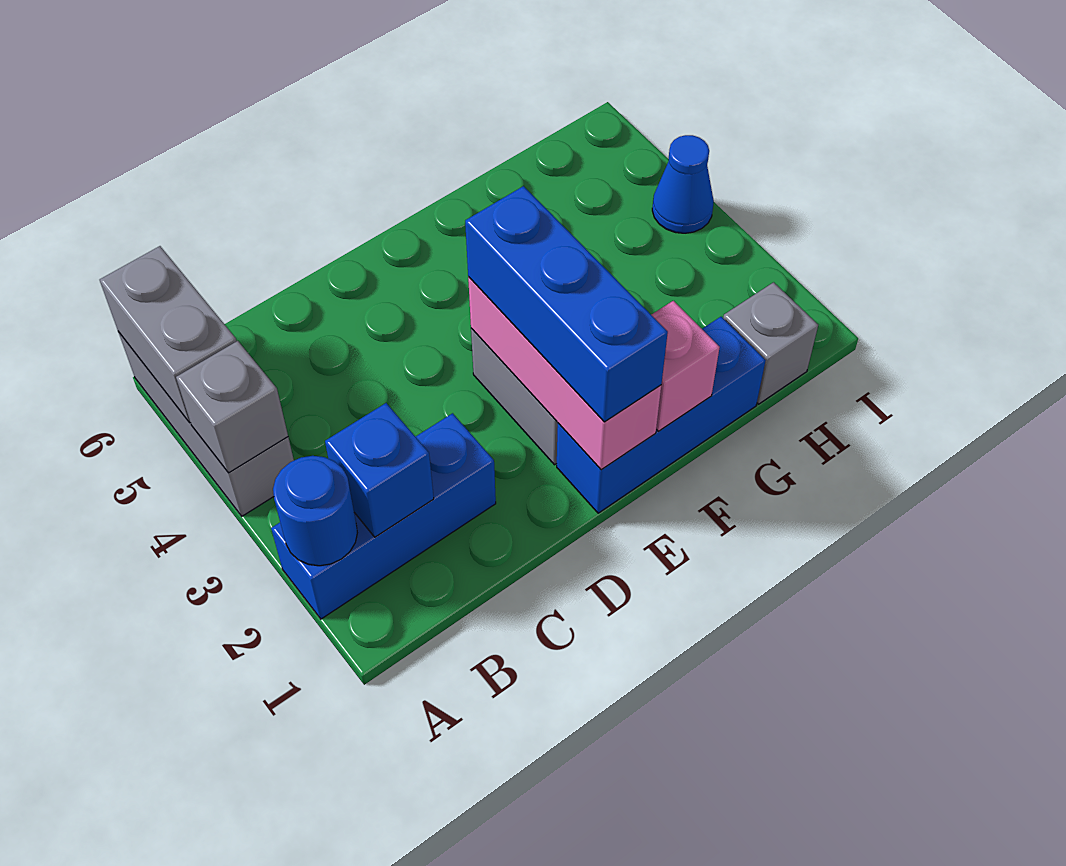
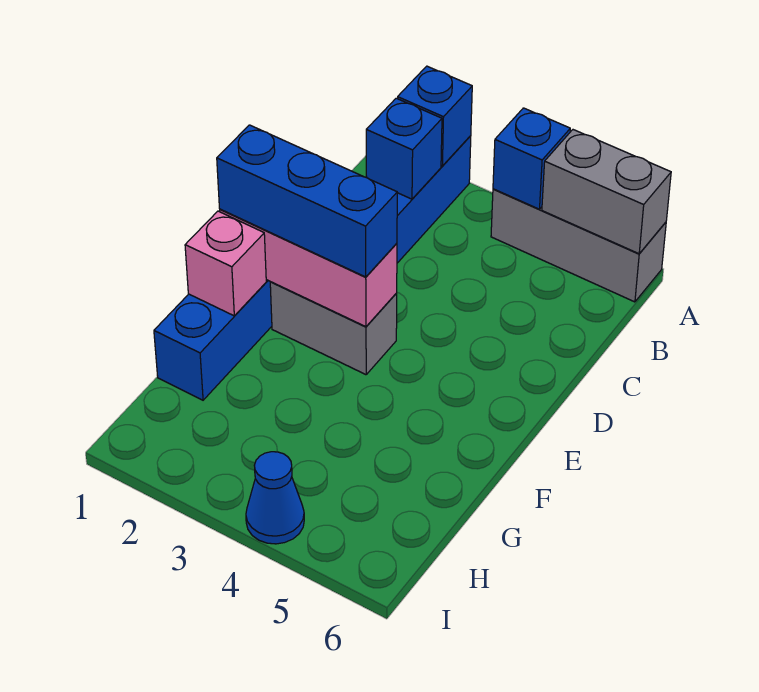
blue round brick A2 level 2 -> blue brick A2 level 2
grey brick A4 level 2 -> blue brick A4 level 2
grey brick H1 level 1 -> none

